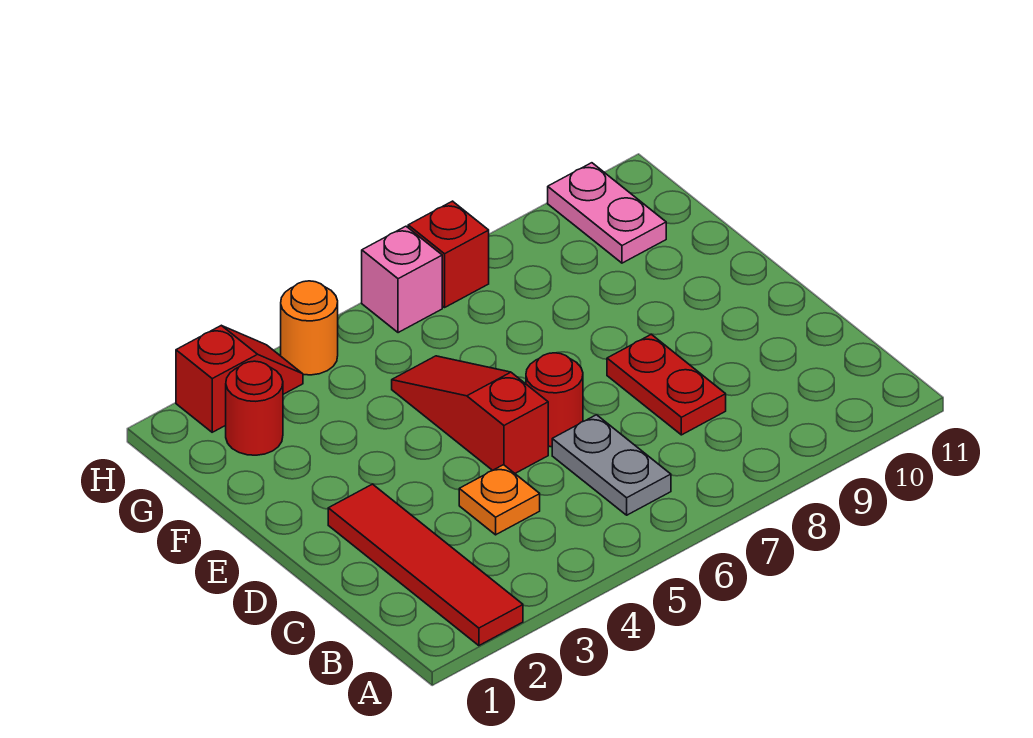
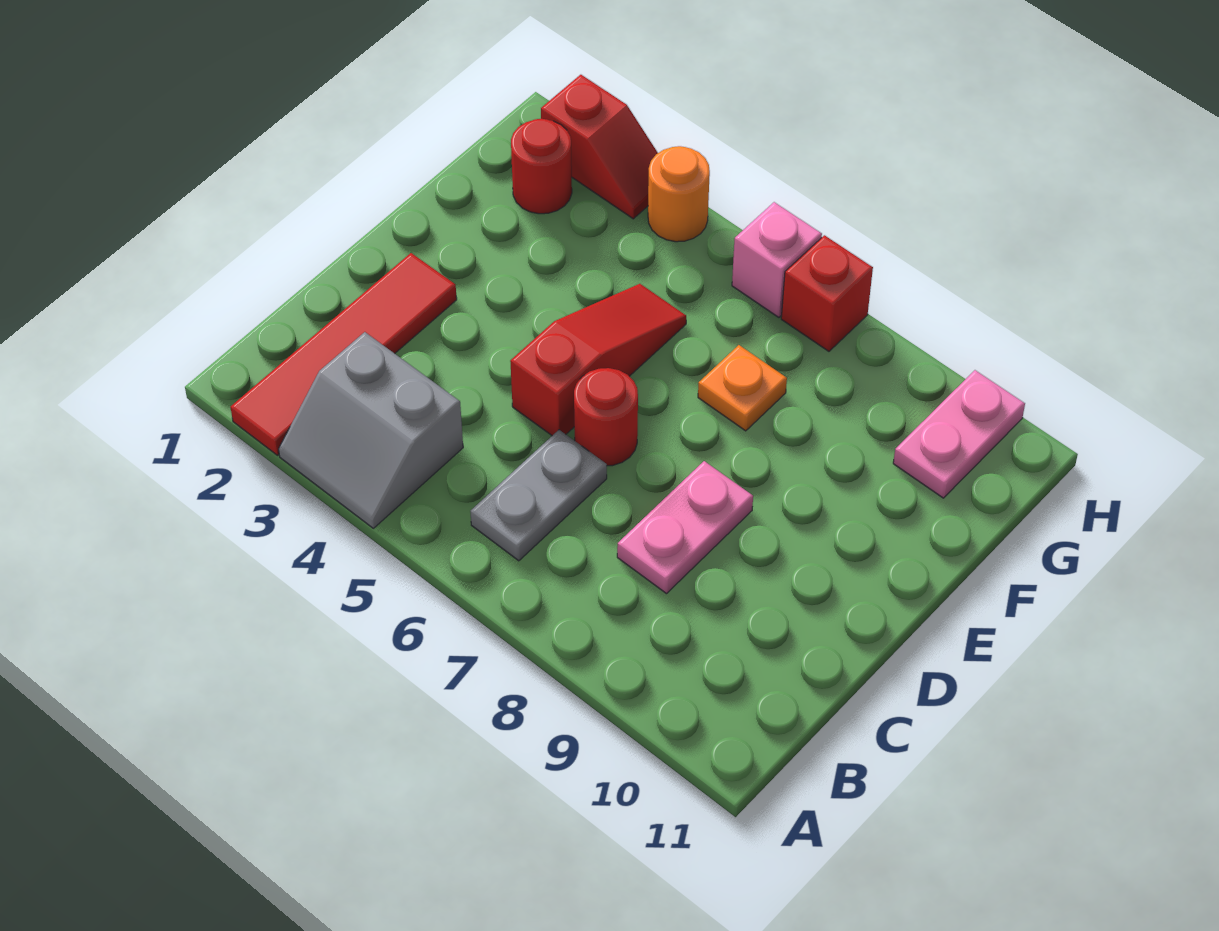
none -> grey slope A3:B4 level 1 top B
orange plate C4 level 1 -> orange plate F7 level 1
red plate C8:D8 level 1 -> pink plate C8:D8 level 1

